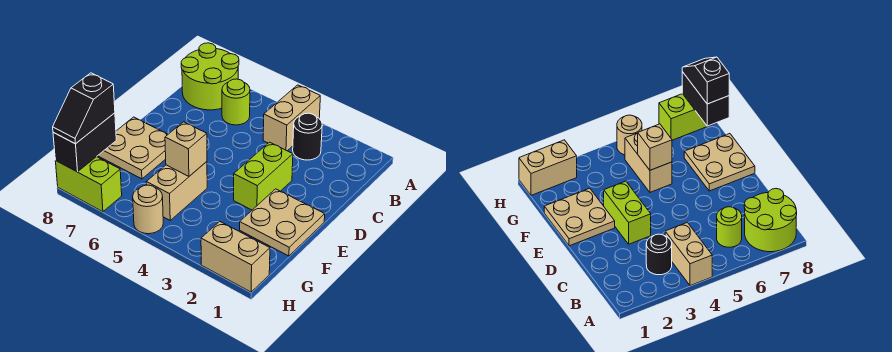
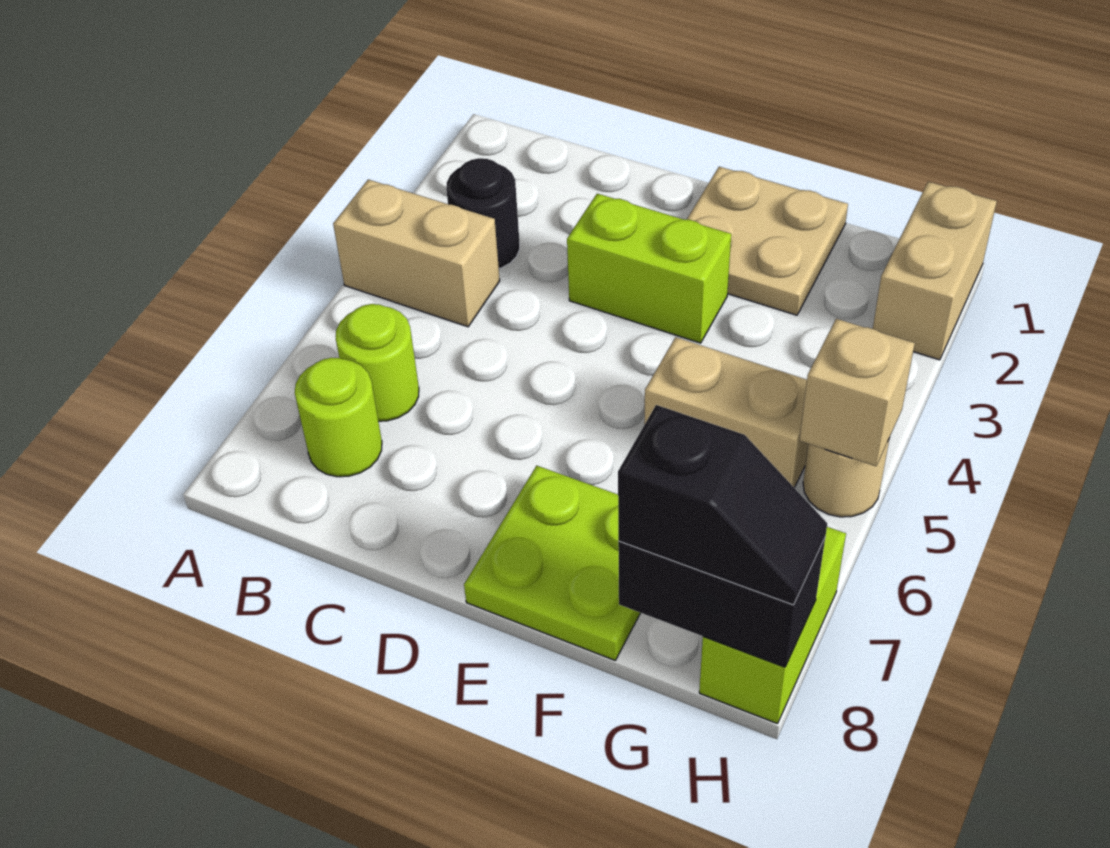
lime round brick A7:B8 level 1 -> lime round brick B7 level 1
tan plate E7:F8 level 1 -> lime plate E7:F8 level 1
tan brick F5 level 2 -> tan brick H5 level 2

